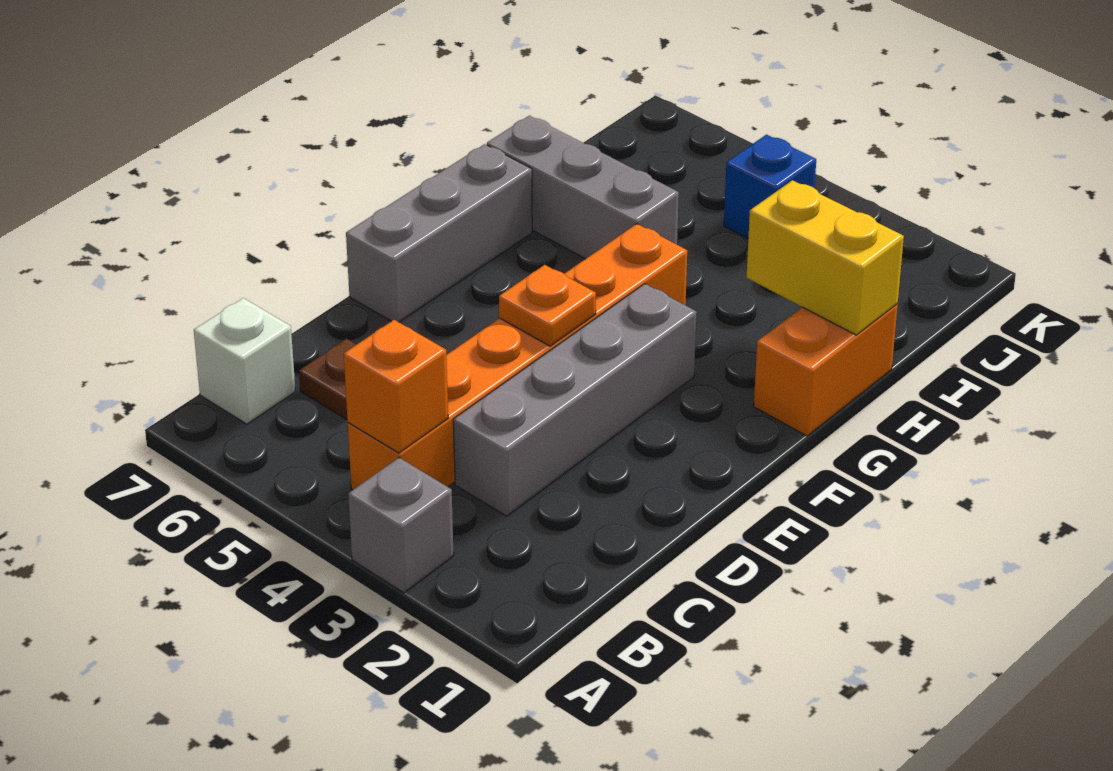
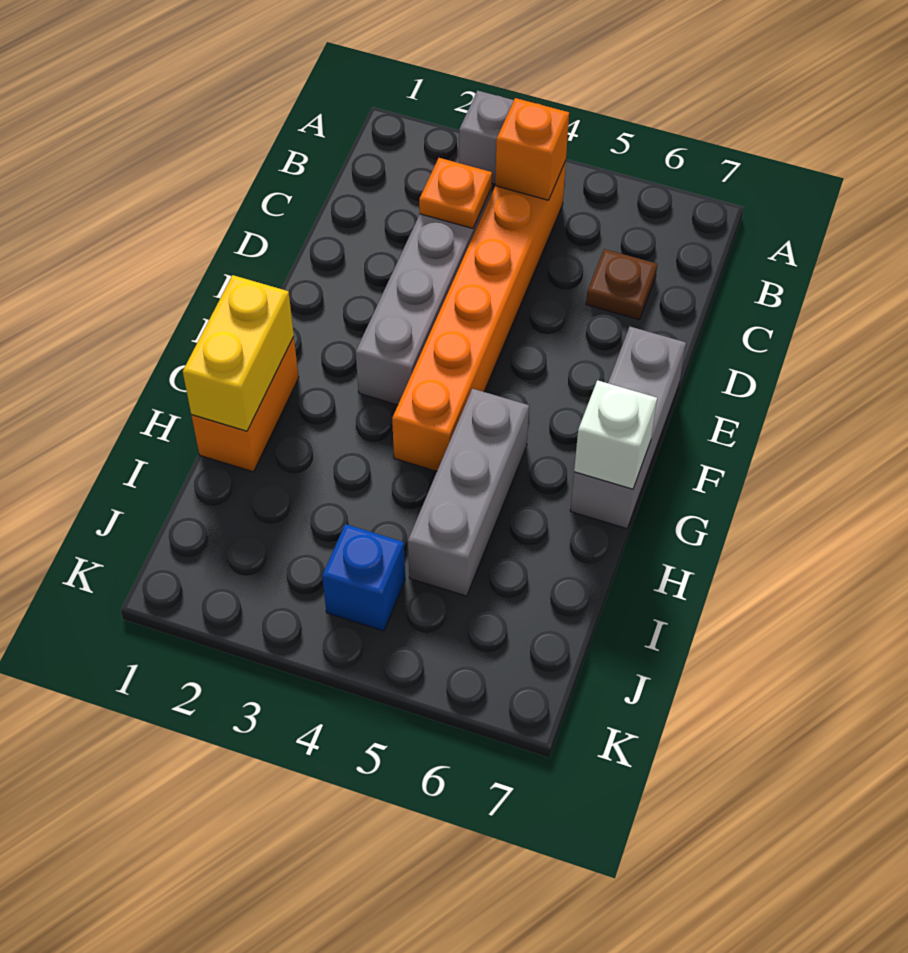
white brick B7 level 1 -> white brick G7 level 2
orange plate E4 level 2 -> orange plate C3 level 2
yellow brick H1:H2 level 2 -> yellow brick G1:H1 level 2
grey brick H5:H7 level 1 -> grey brick G5:I5 level 1

